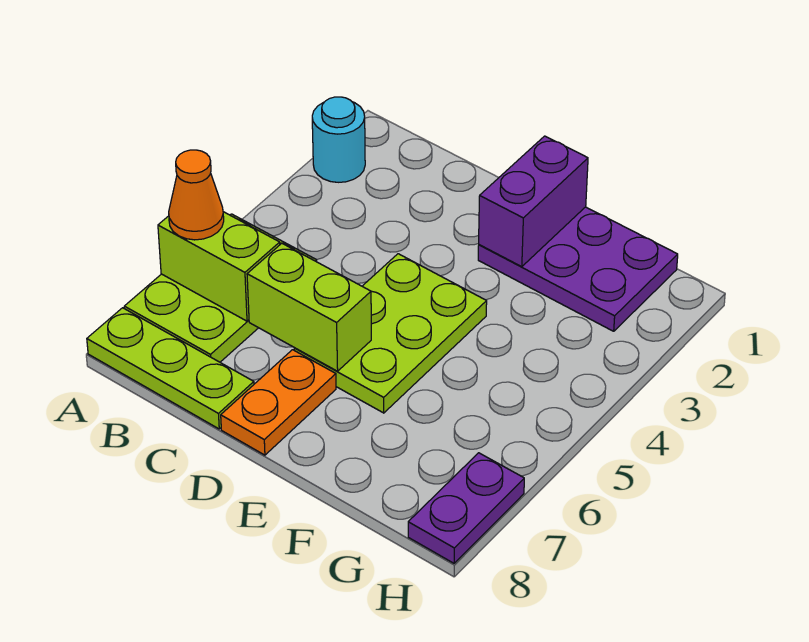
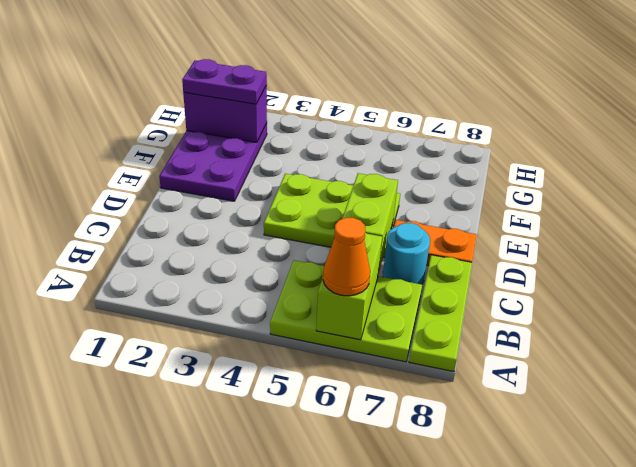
cyan round brick A2 level 1 -> cyan round brick C7 level 1
purple brick E1:E2 level 2 -> purple brick G1:G2 level 2
purple plate H7:H8 level 1 -> purple plate G1:G2 level 3

